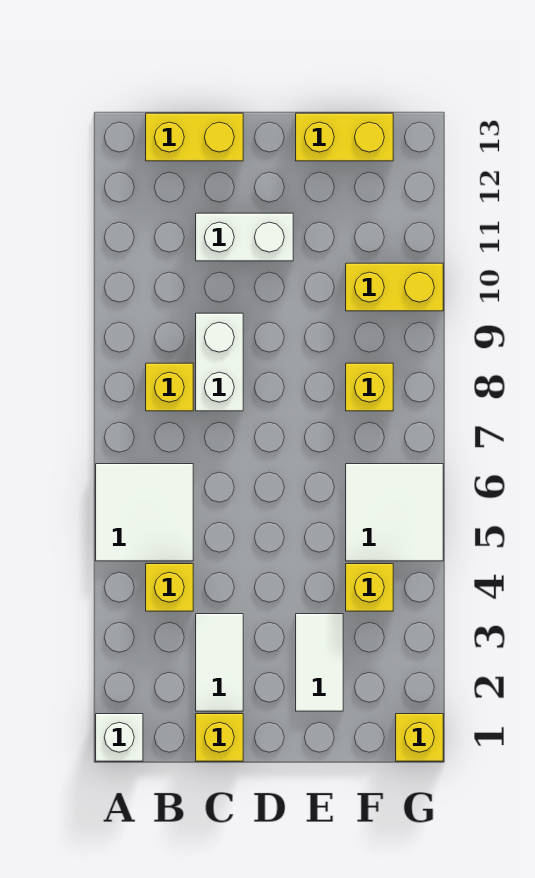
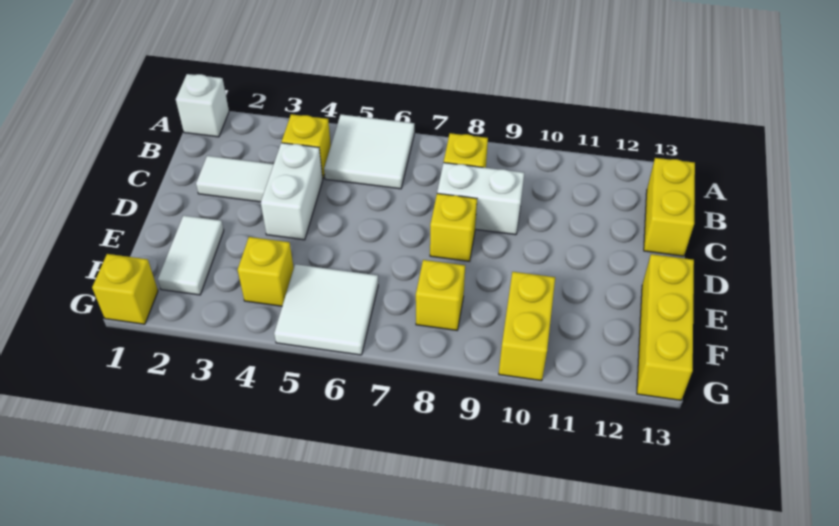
yellow brick C1 level 1 -> yellow brick D8 level 1
white brick C11:D11 level 1 -> white brick C4:D4 level 1
white tile E2:E3 level 1 -> white tile E2:F2 level 1
yellow brick E13:F13 level 1 -> yellow brick E13:G13 level 1

